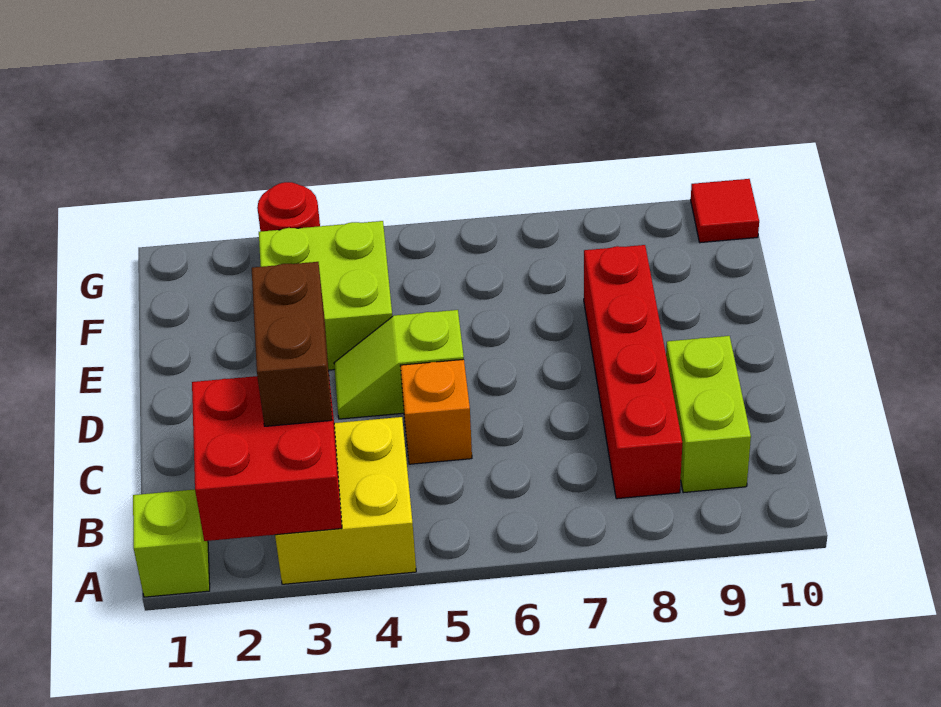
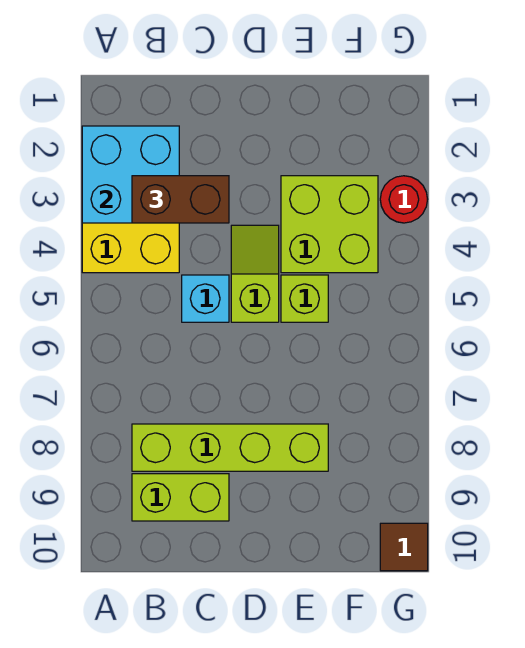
lime brick A1 level 1 -> lime brick E5 level 1
red brick A2:B3 level 2 -> cyan brick A2:B3 level 2
red brick B8:E8 level 1 -> lime brick B8:E8 level 1
orange brick C5 level 1 -> cyan brick C5 level 1
red tile G10 level 1 -> brown tile G10 level 1

